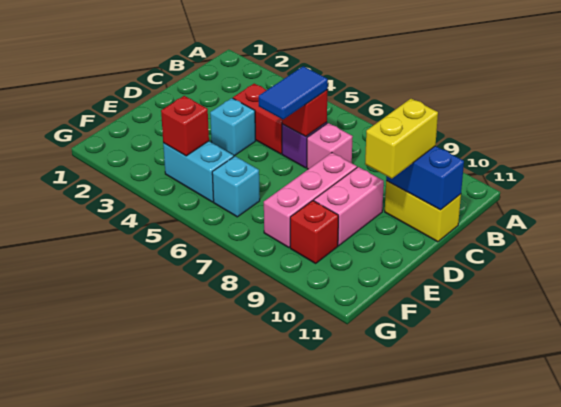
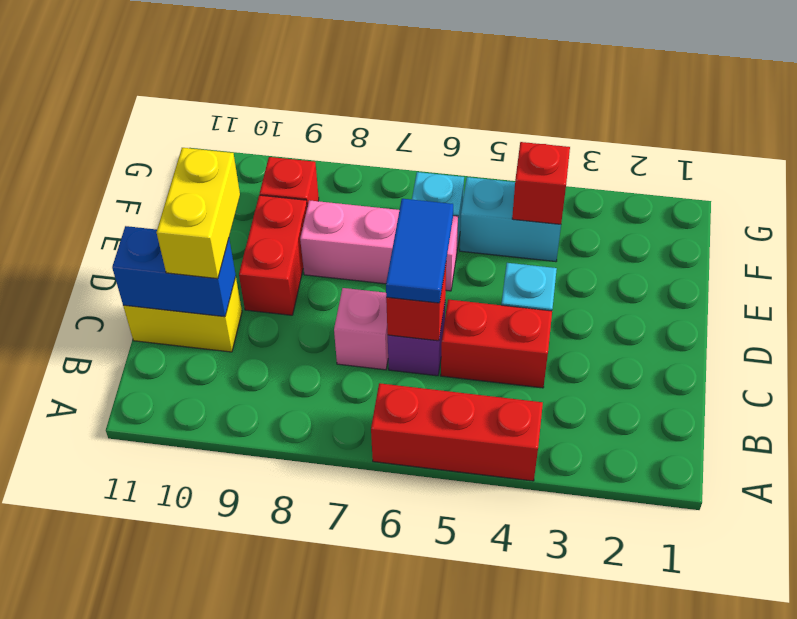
none -> red brick A4:A6 level 1
pink brick D8:F8 level 1 -> pink brick E6:E8 level 1
pink brick D9:E9 level 1 -> red brick D9:E9 level 1

